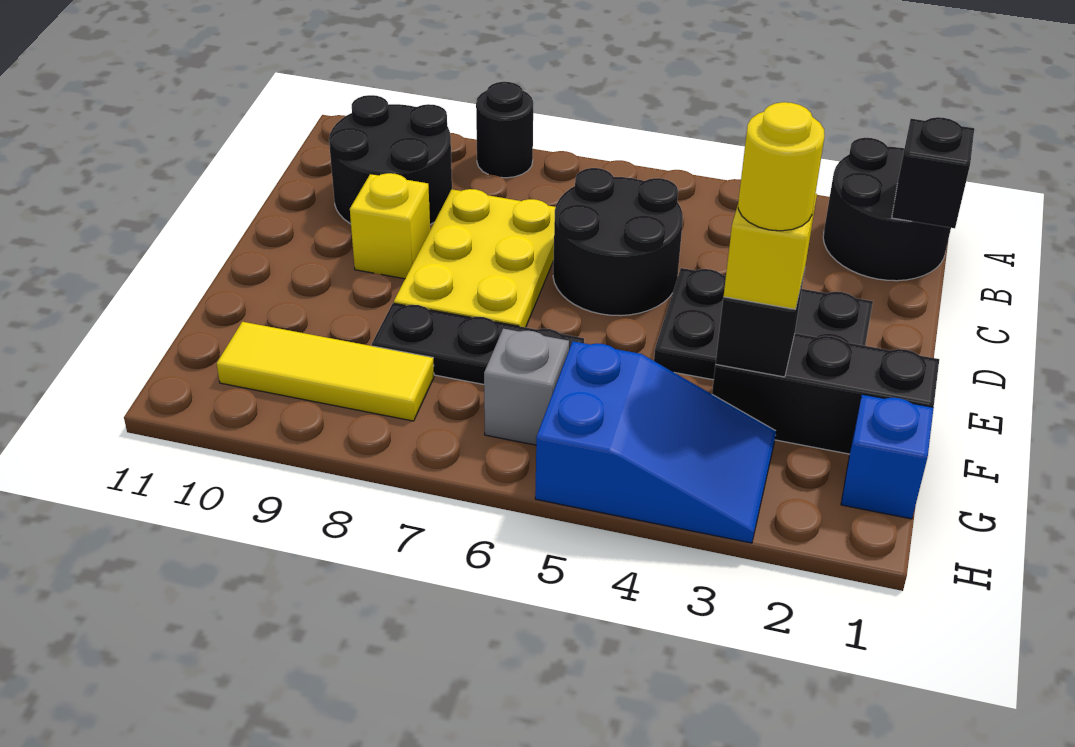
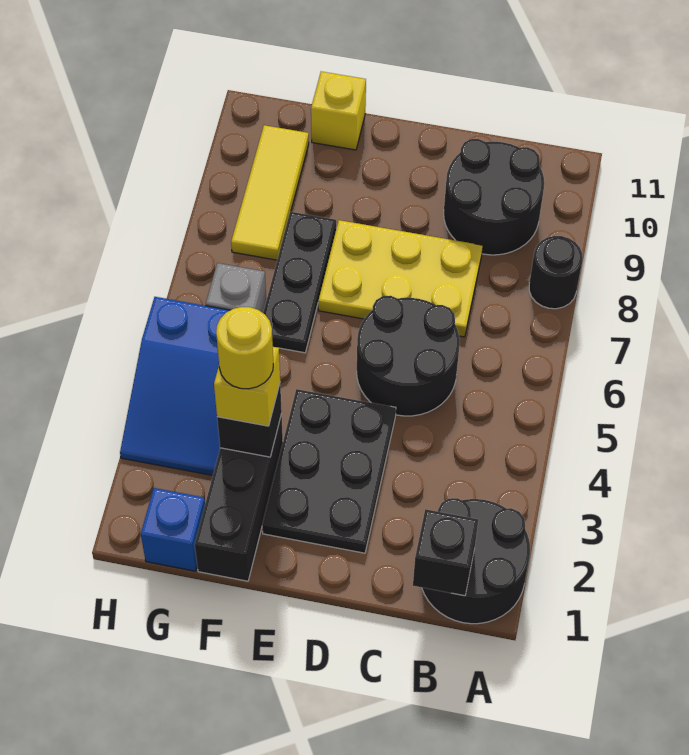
yellow brick D9 level 1 -> yellow brick F11 level 1

